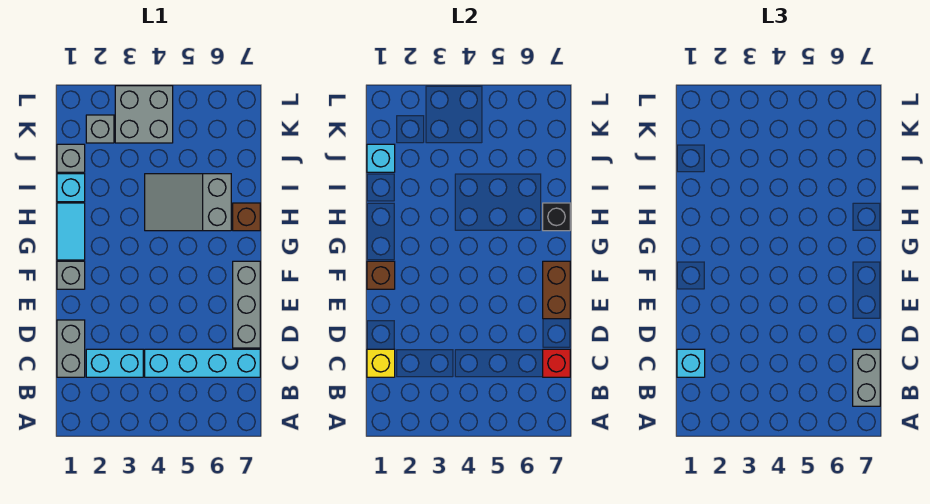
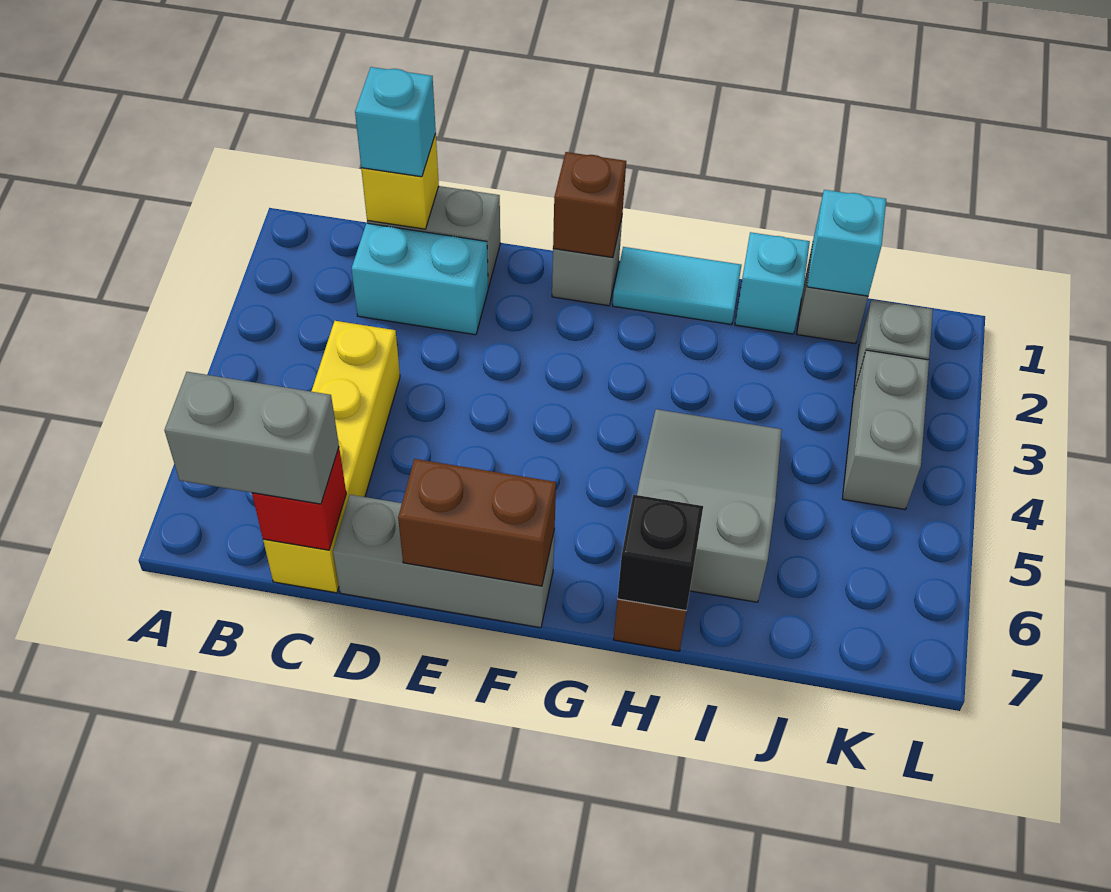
cyan brick C2:C3 level 1 -> cyan brick C2:D2 level 1
cyan brick C4:C7 level 1 -> yellow brick C4:C7 level 1
grey brick K3:L4 level 1 -> grey brick K3:K4 level 1

